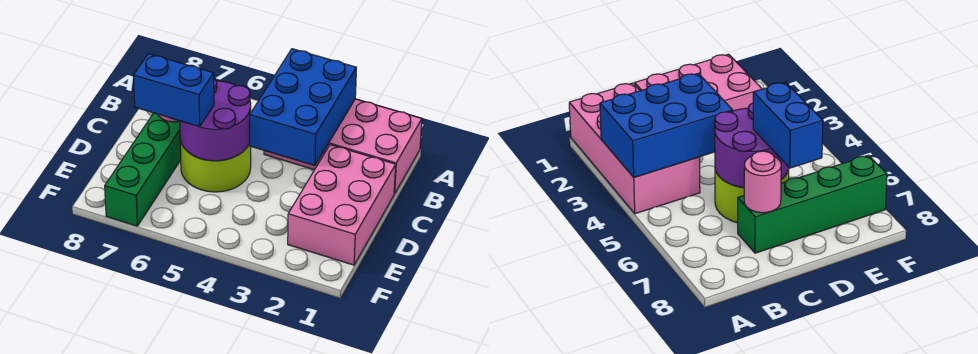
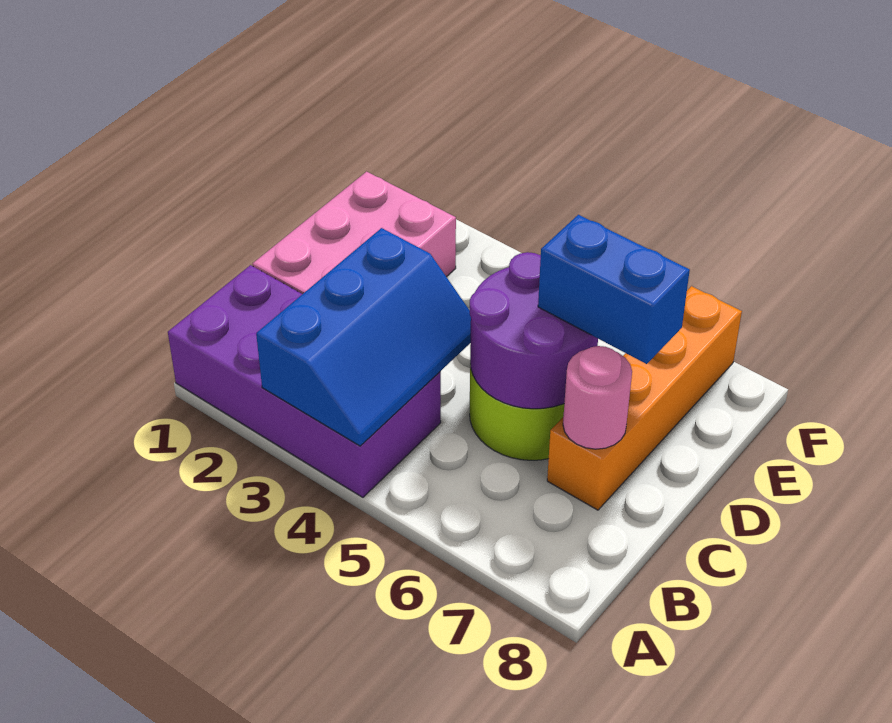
pink brick A1:B4 level 1 -> purple brick A1:B4 level 1
blue brick A3:C4 level 2 -> blue slope A3:C4 level 2 top 3
green brick C7:F7 level 1 -> orange brick C7:F7 level 1

